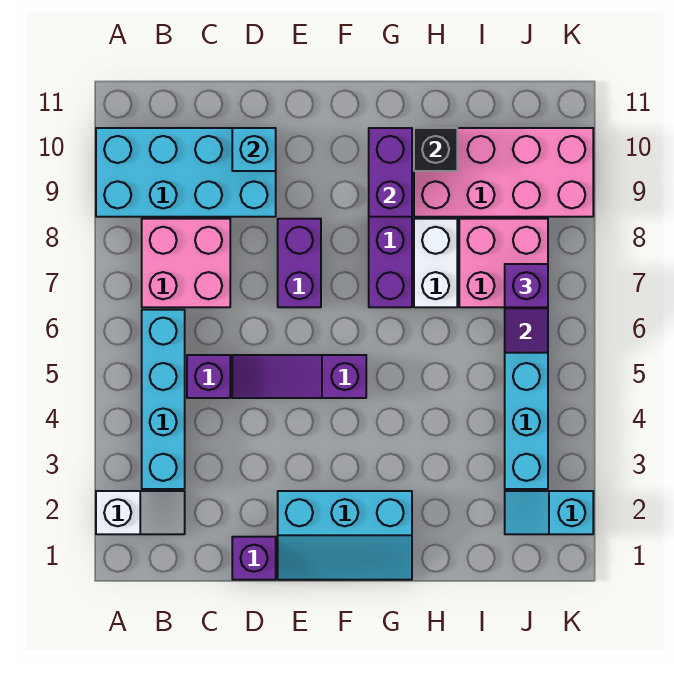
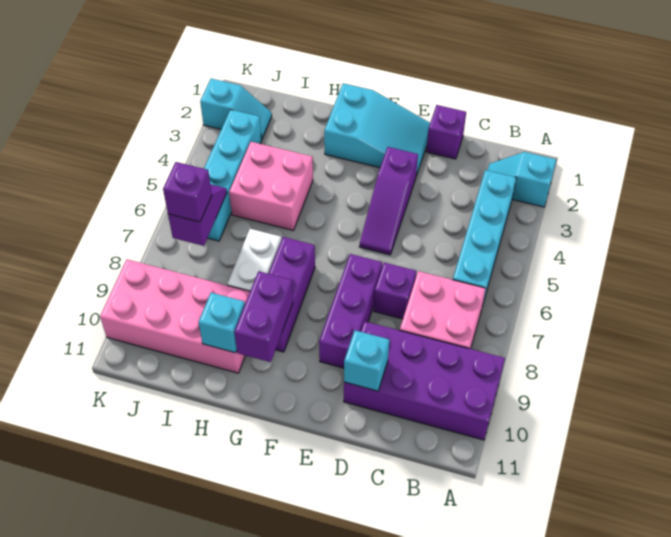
white slope A2:B2 level 1 top A -> cyan slope A2:B2 level 1 top A
cyan brick A9:D10 level 1 -> purple brick A9:D10 level 1
purple brick C5 level 1 -> purple brick D7 level 1
purple slope D5:F5 level 1 top F -> purple slope E3:E5 level 1 top 3
cyan slope E1:G2 level 1 top 2 -> cyan slope E1:G2 level 1 top G
purple brick E7:E8 level 1 -> purple brick E7:E9 level 1
black brick H10 level 2 -> cyan brick H10 level 2
pink brick I7:J8 level 1 -> pink brick H4:I5 level 1

